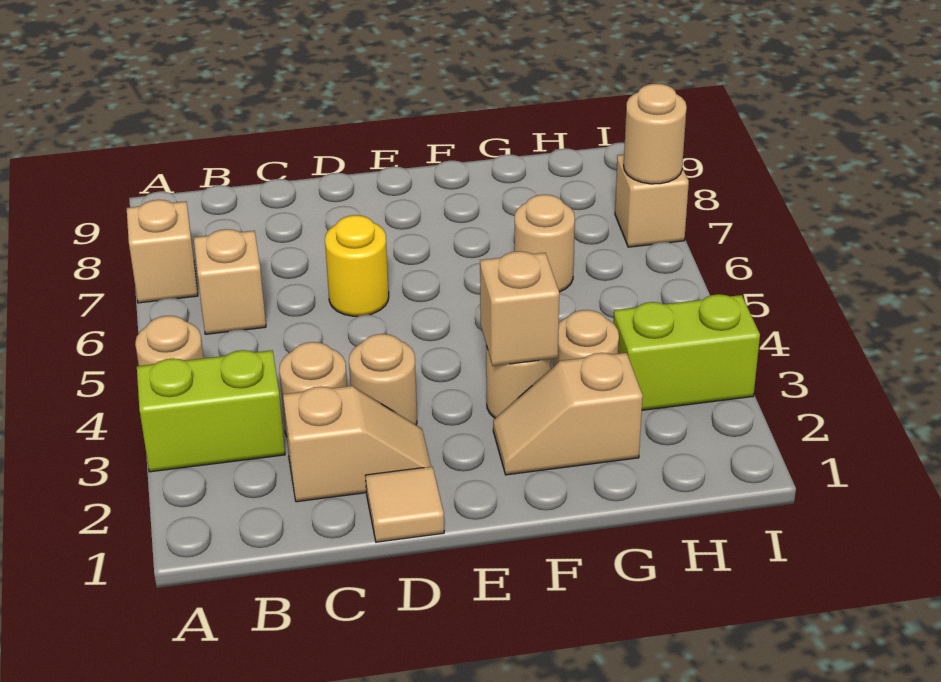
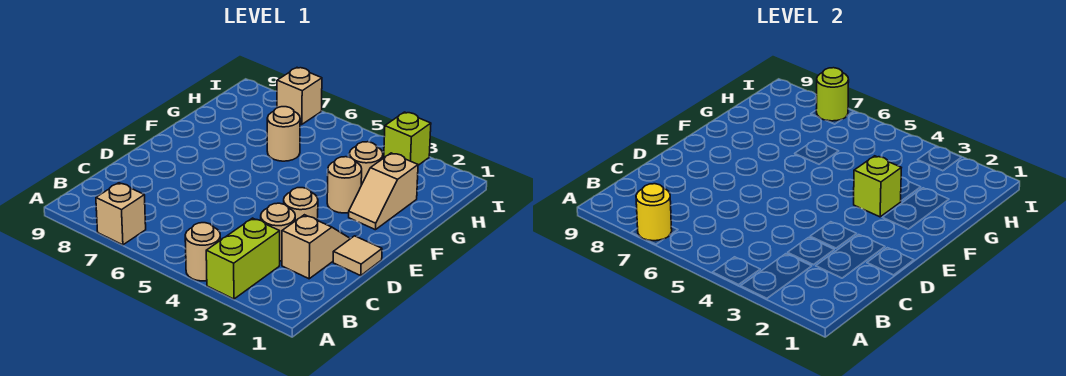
tan brick B6 level 1 -> none
yellow round brick D6 level 1 -> yellow round brick A7 level 2
tan brick F3 level 2 -> lime brick F3 level 2
lime brick H3:I3 level 1 -> lime brick I3 level 1
tan round brick I7 level 2 -> lime round brick I7 level 2

